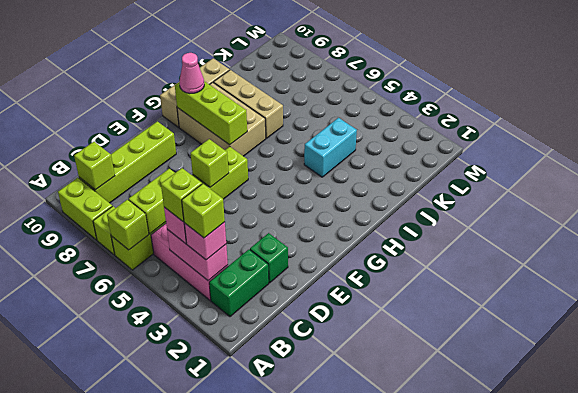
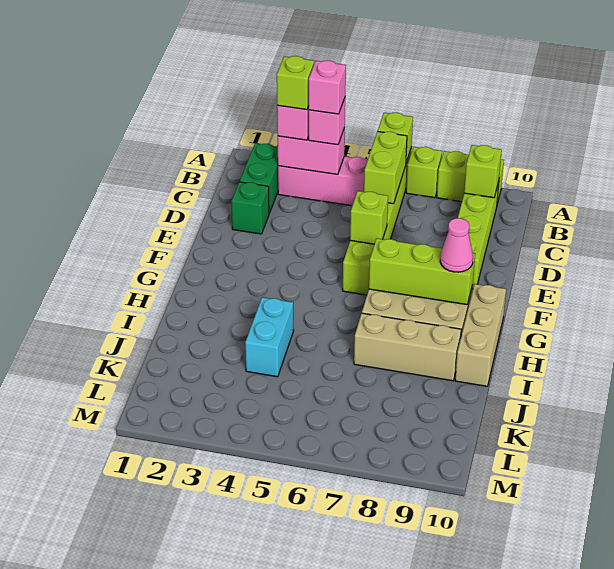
lime brick B4 level 4 -> pink brick B4 level 4

